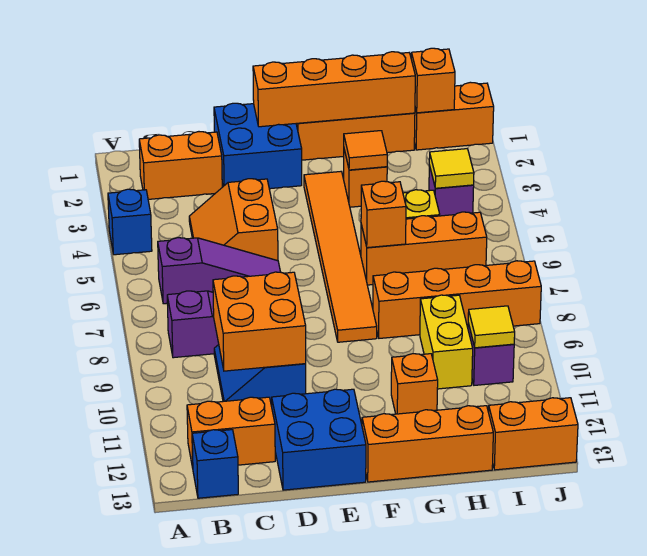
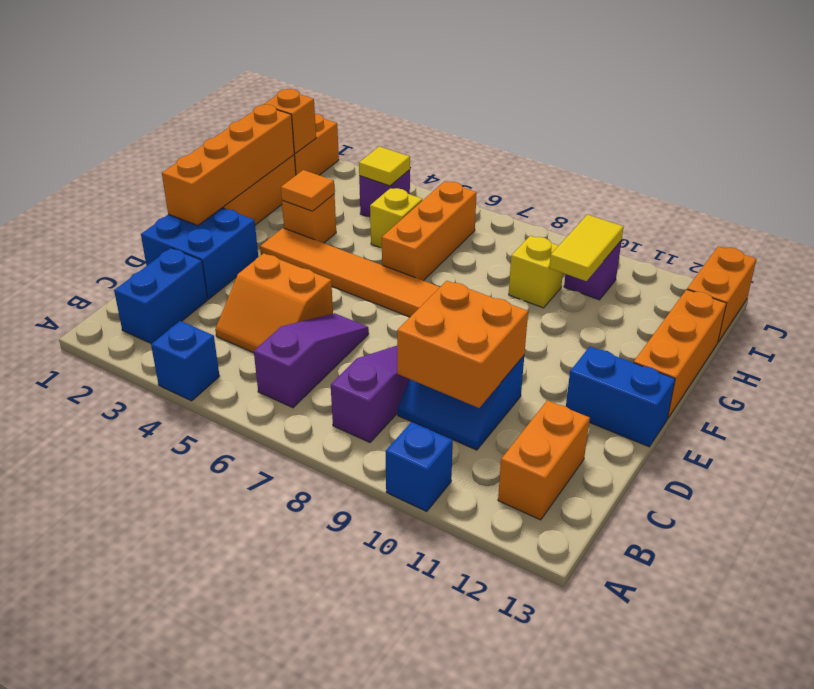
orange brick B2:C2 level 1 -> blue brick B2:C2 level 1
blue brick B13 level 1 -> blue brick A10 level 1
blue brick D12:E13 level 1 -> blue brick E12:E13 level 1
orange brick G6 level 2 -> none
orange brick G8:J8 level 1 -> none
orange brick G11 level 1 -> none
yellow brick H9:H10 level 1 -> yellow brick H9 level 1
yellow tile I10 level 2 -> yellow tile H10:I10 level 2

